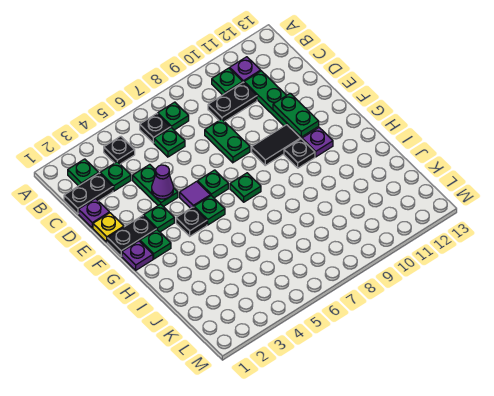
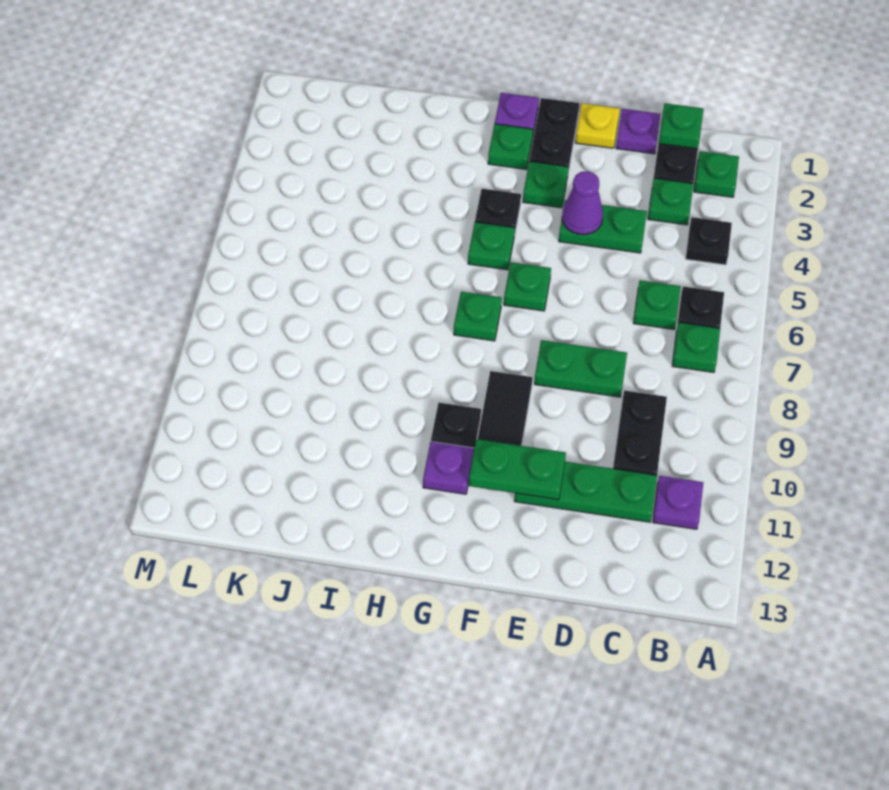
green plate B10 level 1 -> green plate C1 level 2
purple tile F5 level 1 -> none

